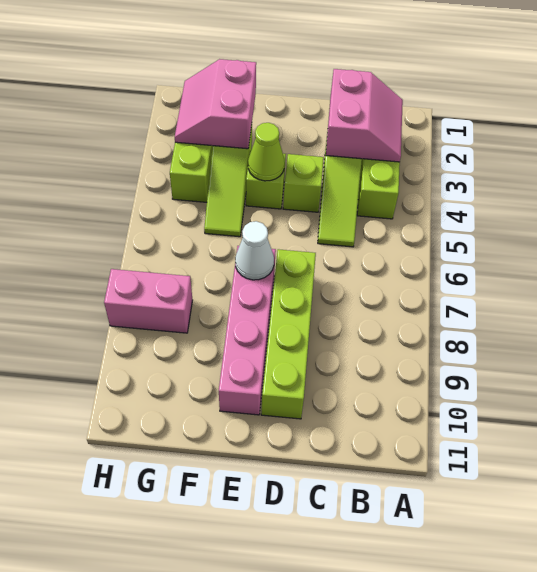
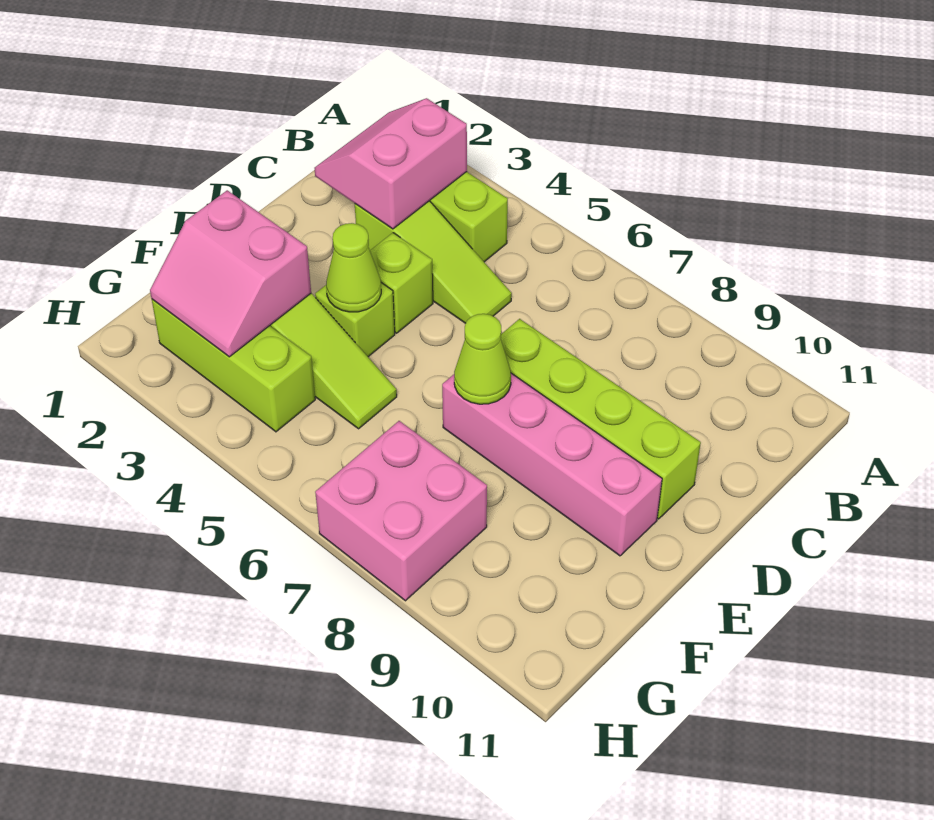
pink slope B2:C3 level 2 top C -> pink slope B2:C3 level 2 top 3
white cone E7 level 2 -> lime cone E7 level 2
pink brick G8:H8 level 1 -> pink brick G7:H8 level 1

